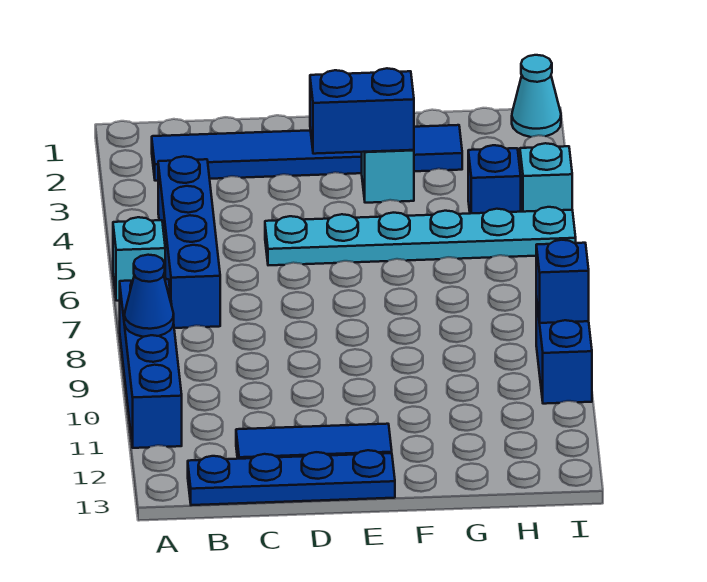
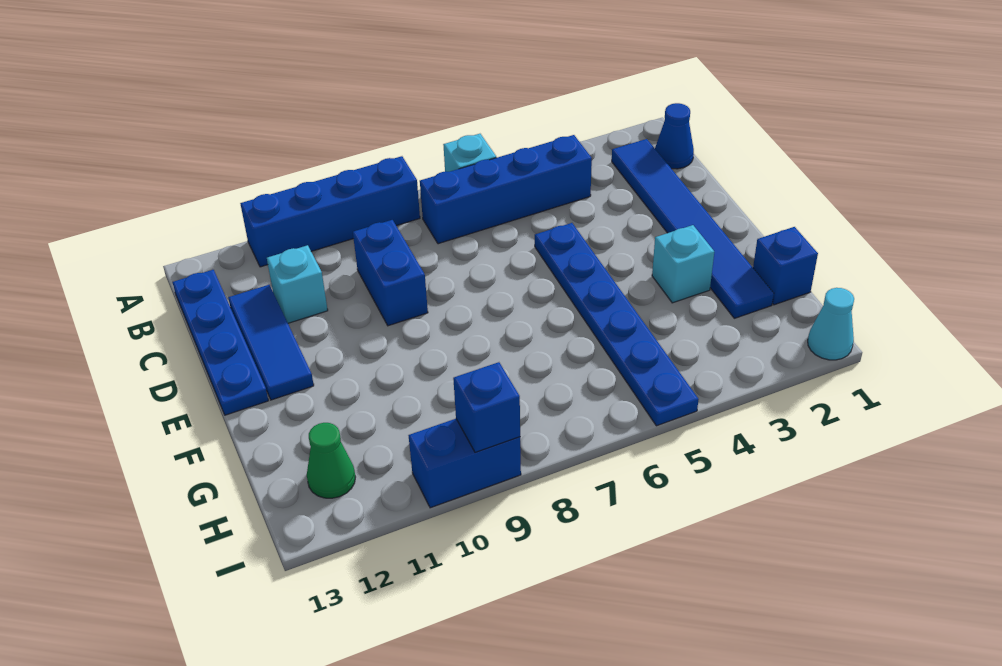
blue cone A9 level 2 -> blue cone B1 level 1
cyan plate D5:I5 level 1 -> blue plate D5:I5 level 1
blue brick E3:F3 level 2 -> blue brick C9:D9 level 1
blue brick H4 level 1 -> blue brick G1 level 1
none -> green cone H12 level 1
cyan brick I4 level 1 -> cyan brick C11 level 1

